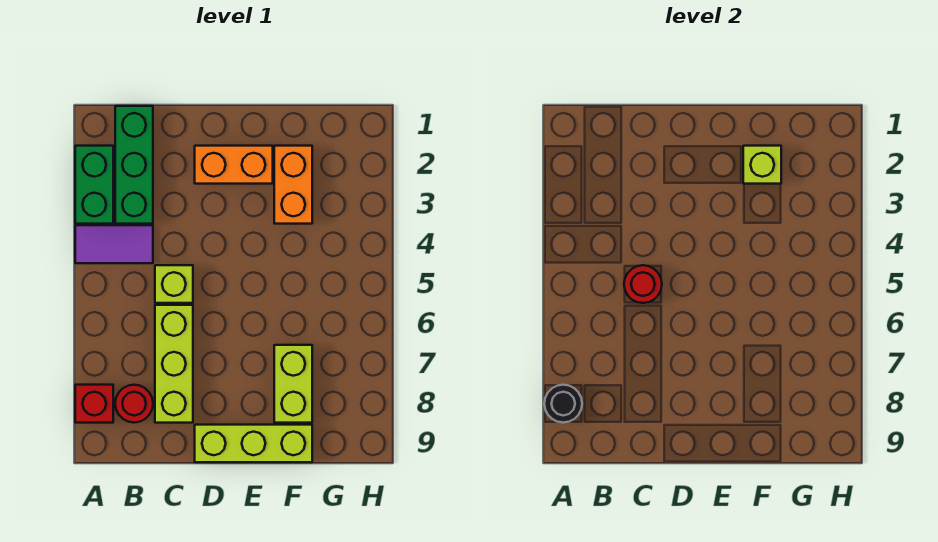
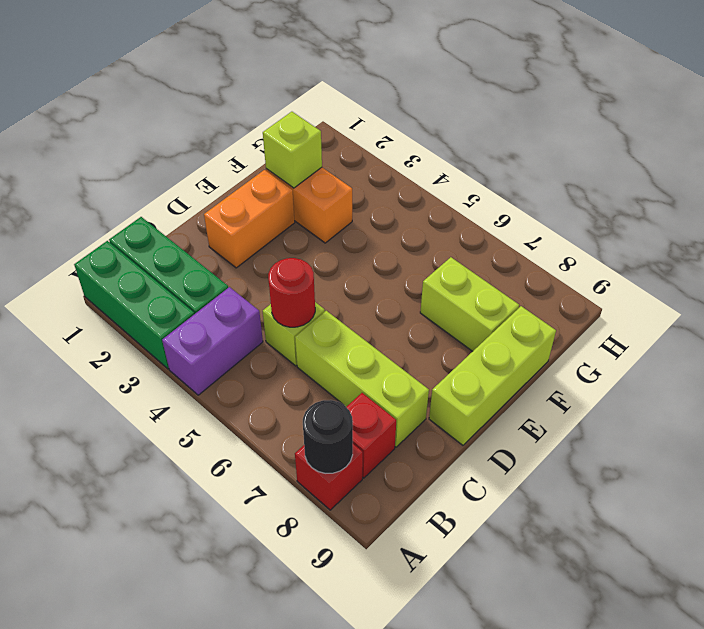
green brick A2:A3 level 1 -> green brick A1:A3 level 1
purple tile A4:B4 level 1 -> purple brick A4:B4 level 1
red round brick B8 level 1 -> red brick B8 level 1

